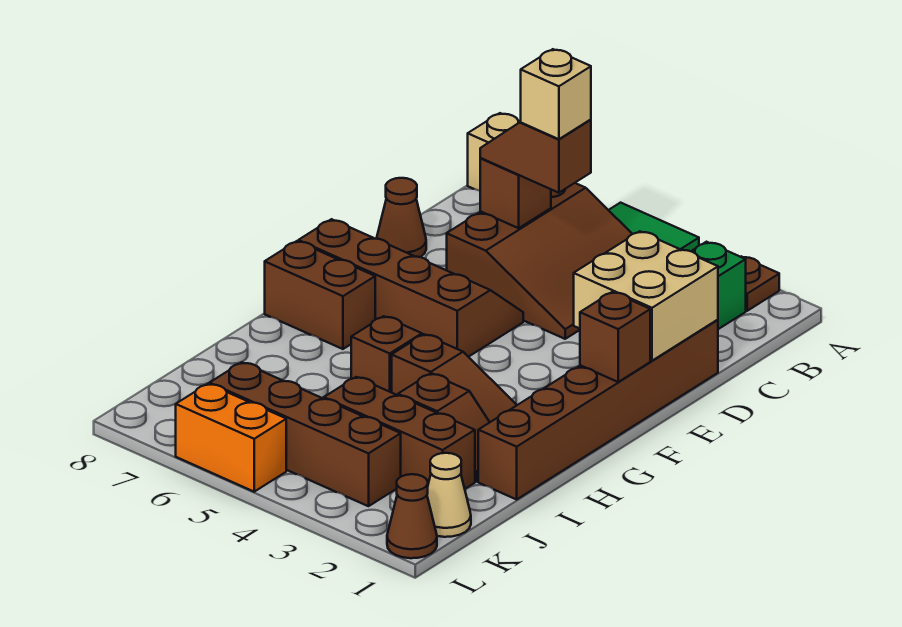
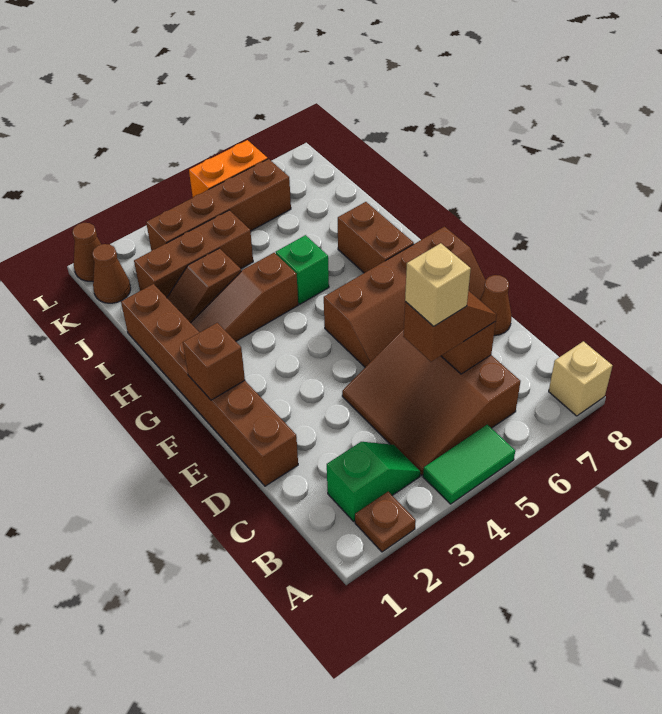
tan brick D1:E2 level 2 -> none
brown brick G7:G8 level 1 -> brown brick G7:H7 level 1
brown brick H5 level 1 -> green brick H5 level 1
tan cone K1 level 1 -> brown cone K1 level 1

